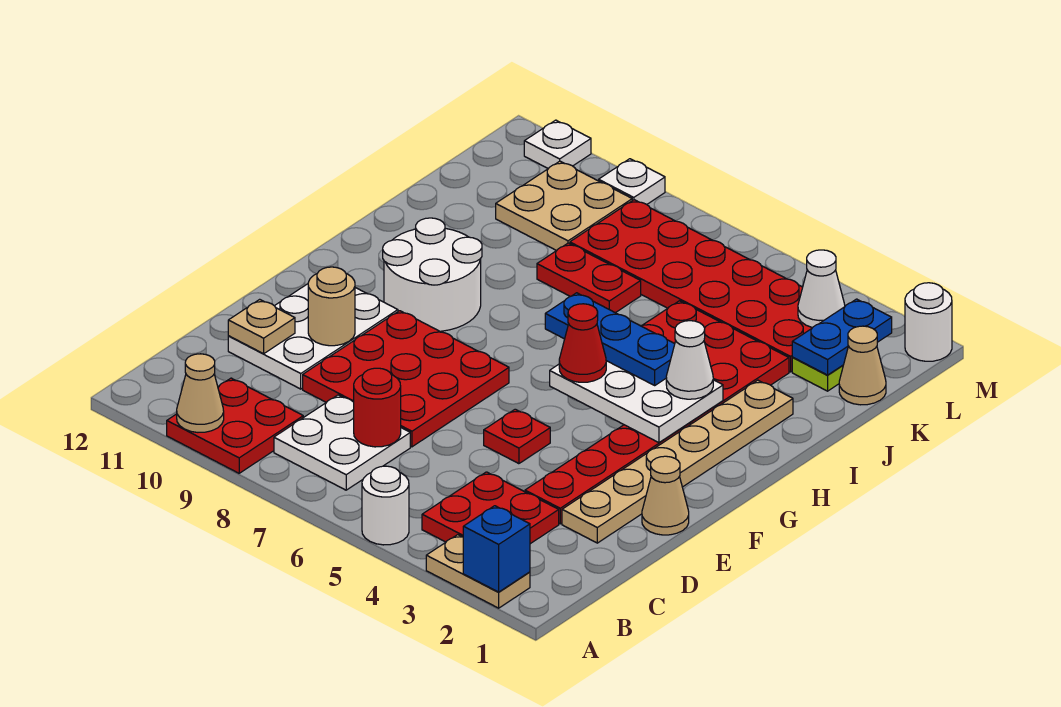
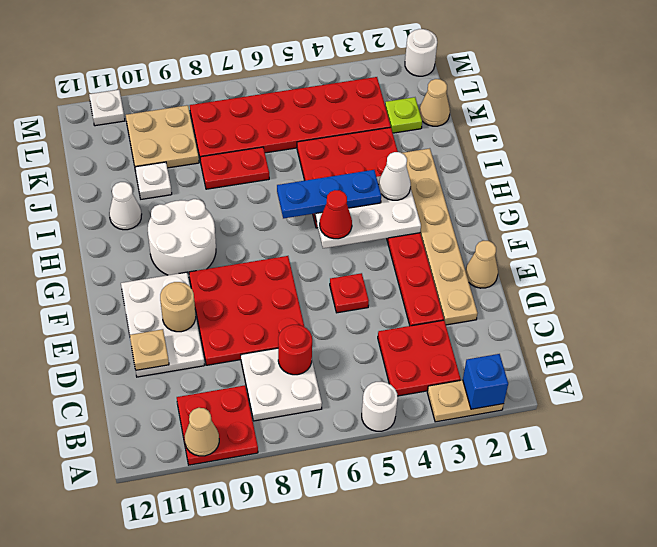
blue plate K2:L2 level 2 -> none
white cone L3 level 2 -> white cone I11 level 1
white plate M9 level 1 -> white plate J10 level 1

